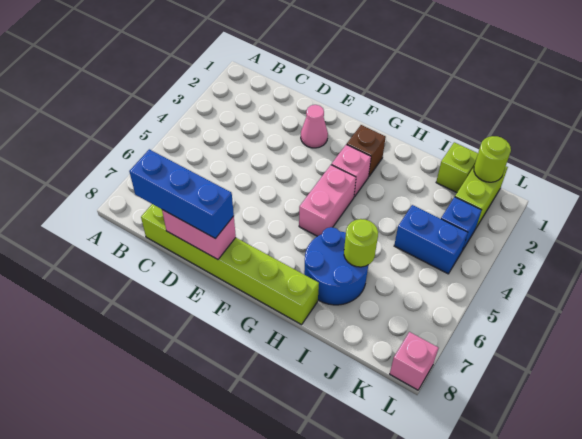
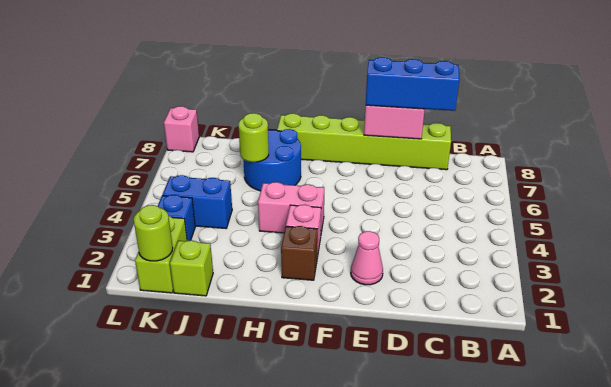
pink brick G4:G5 level 1 -> pink brick G4:H4 level 1

